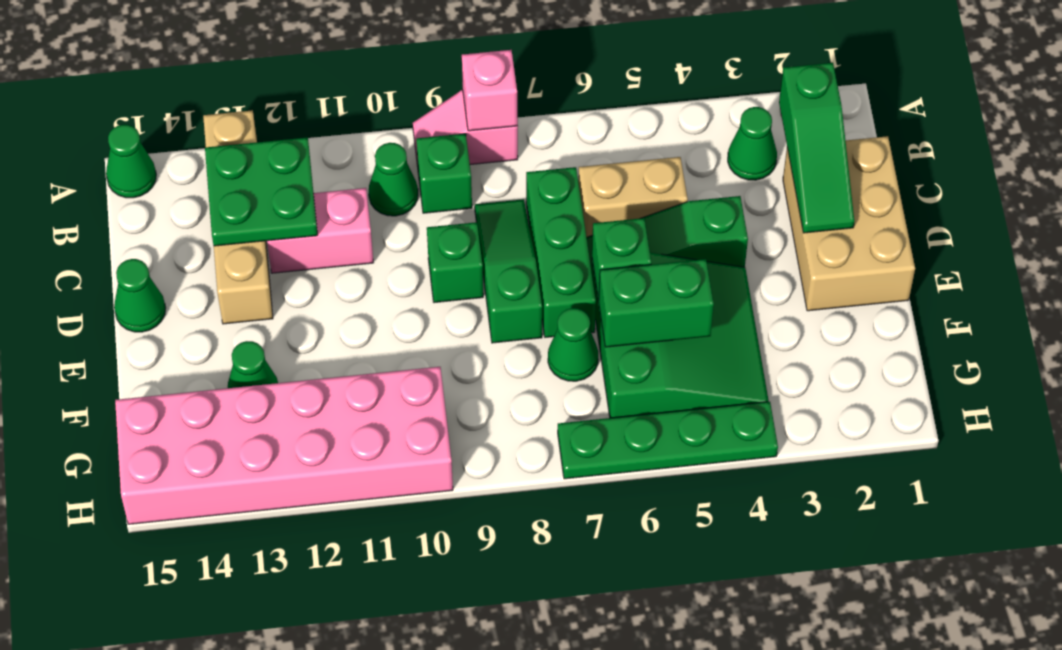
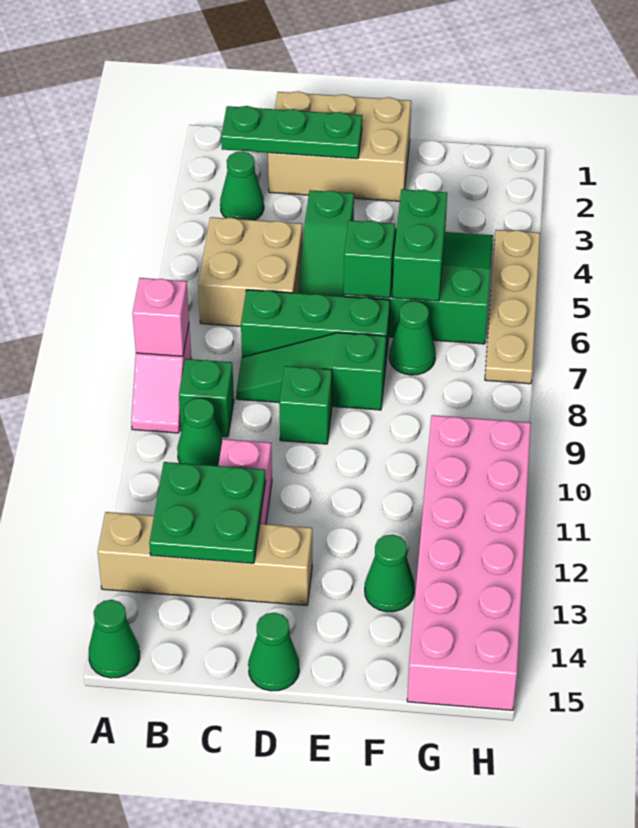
green slope B2:D2 level 2 top B -> green plate B2:D2 level 2
tan brick C5:C6 level 1 -> tan brick B5:C6 level 1
green plate H4:H7 level 1 -> tan plate H4:H7 level 1

